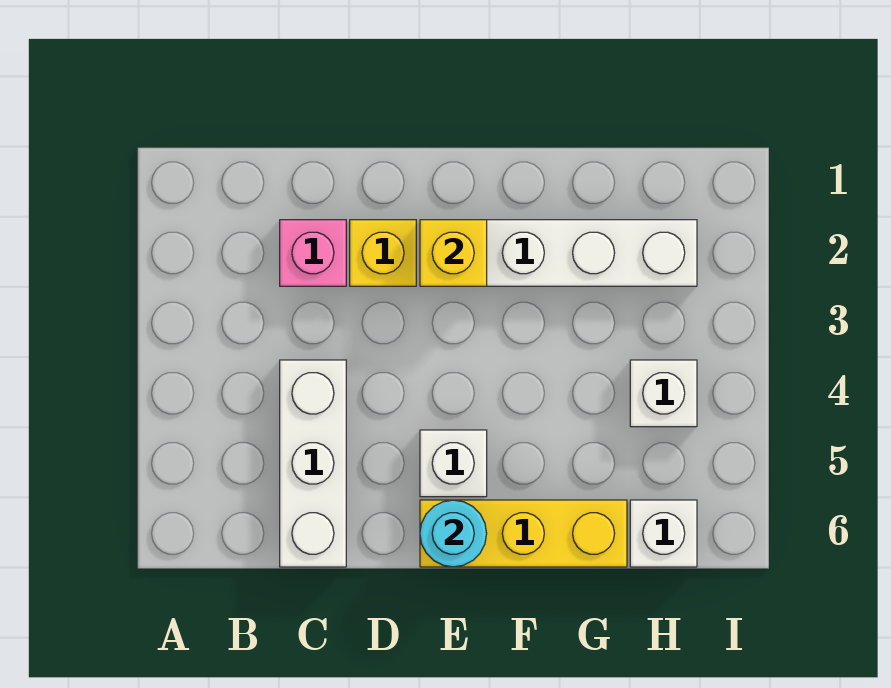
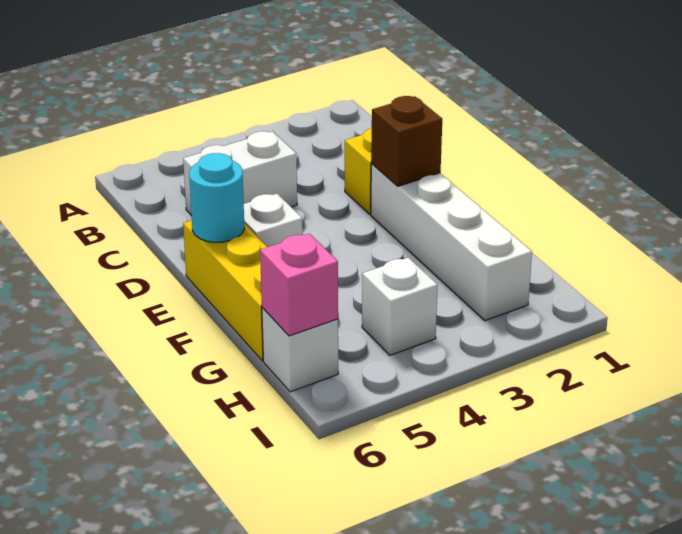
pink brick C2 level 1 -> pink brick H6 level 2
white brick C4:C6 level 1 -> white brick C4:C5 level 1
yellow brick E2 level 2 -> brown brick E2 level 2

